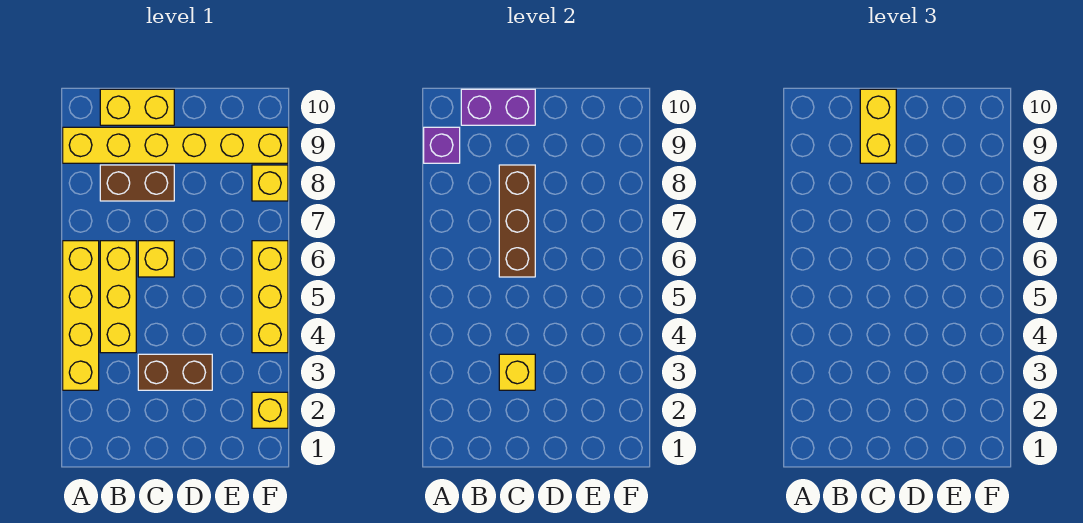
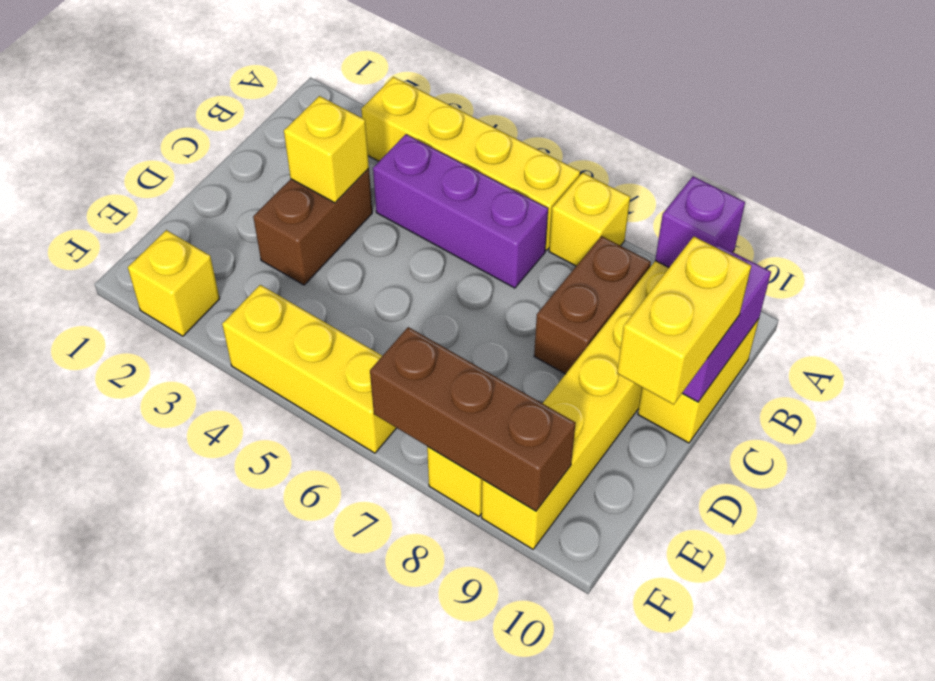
yellow brick B4:B6 level 1 -> purple brick B4:B6 level 1
yellow brick C6 level 1 -> yellow brick A7 level 1
brown brick C6:C8 level 2 -> brown brick F7:F9 level 2
yellow brick C9:C10 level 3 -> yellow brick C10:D10 level 3

